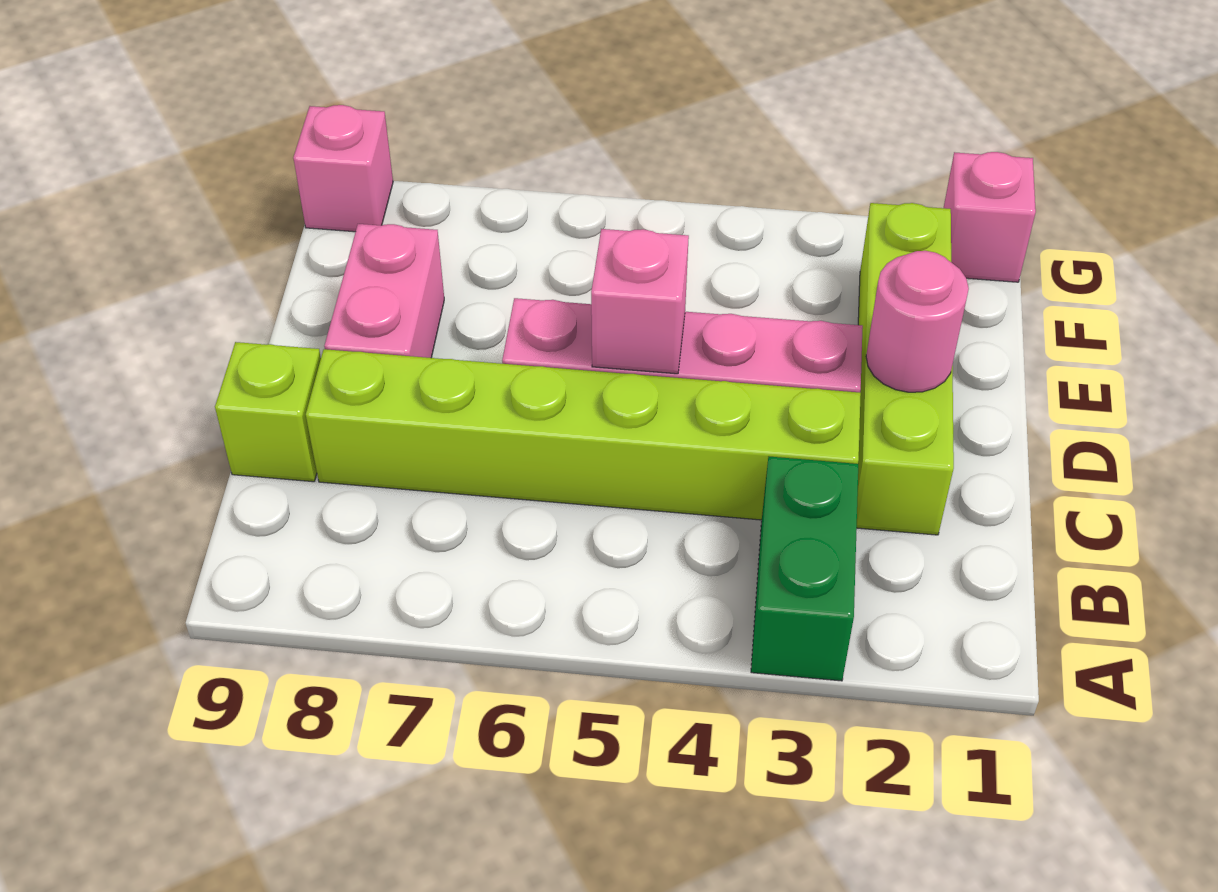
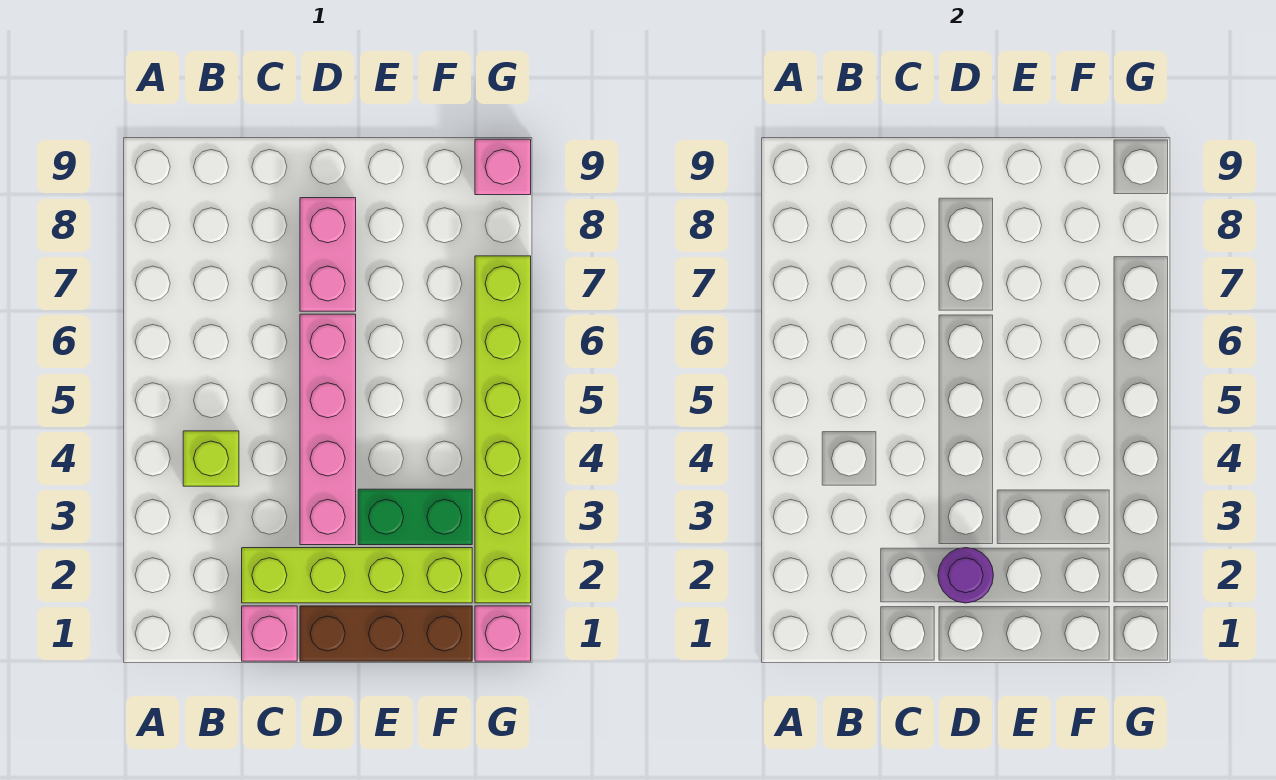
green brick A3:B3 level 1 -> green brick E3:F3 level 1
lime brick C3:C8 level 1 -> lime brick G2:G7 level 1
lime brick C9 level 1 -> lime brick B4 level 1
none -> brown brick D1:F1 level 1
pink round brick D2 level 2 -> purple round brick D2 level 2
pink brick D5 level 2 -> pink brick C1 level 1
pink brick D8:E8 level 1 -> pink brick D7:D8 level 1

